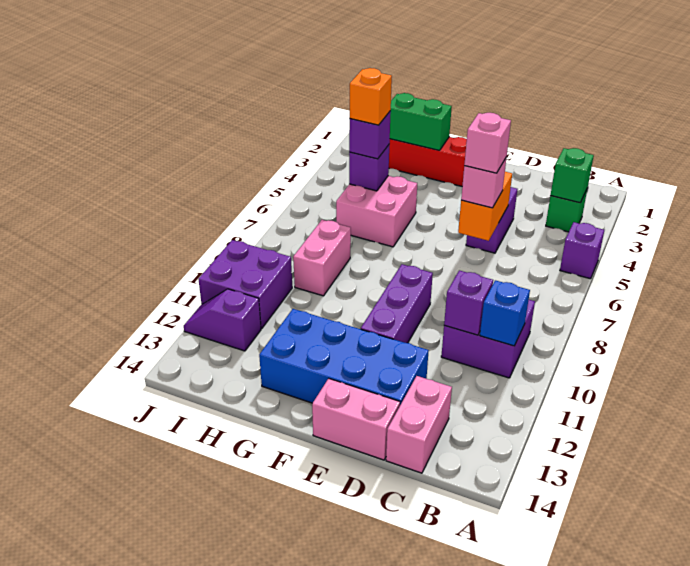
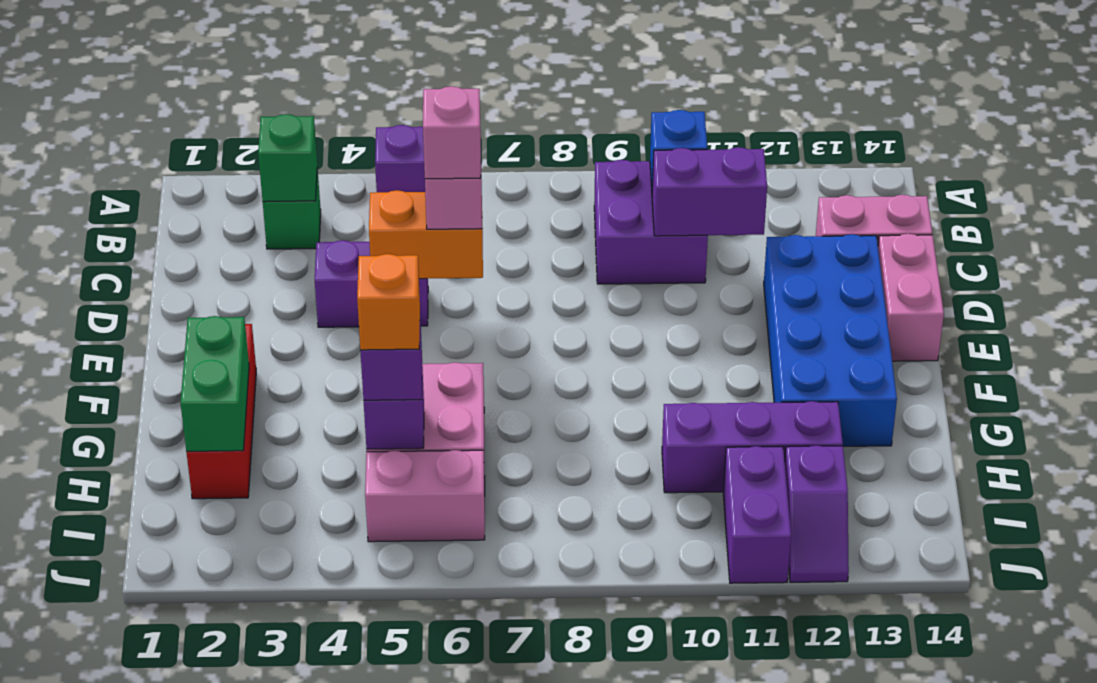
purple brick C10 level 2 -> purple brick C10:C11 level 2
purple brick E9:E11 level 1 -> purple brick H10:H12 level 1
pink brick H8:H9 level 1 -> pink brick I5:I6 level 1
purple brick I10:J11 level 1 -> purple brick I11:J11 level 1

